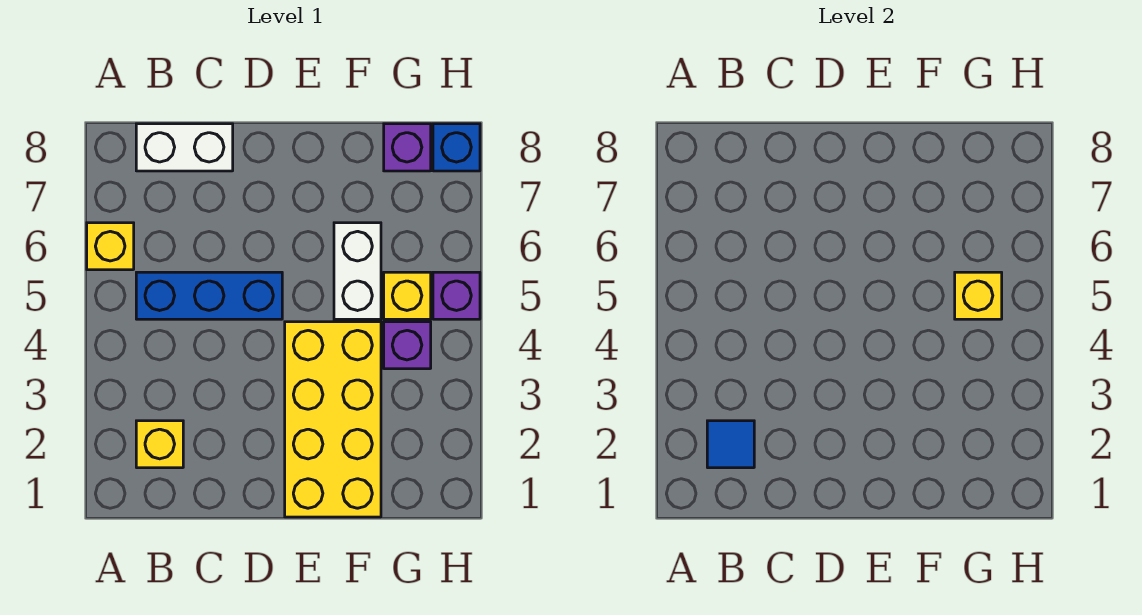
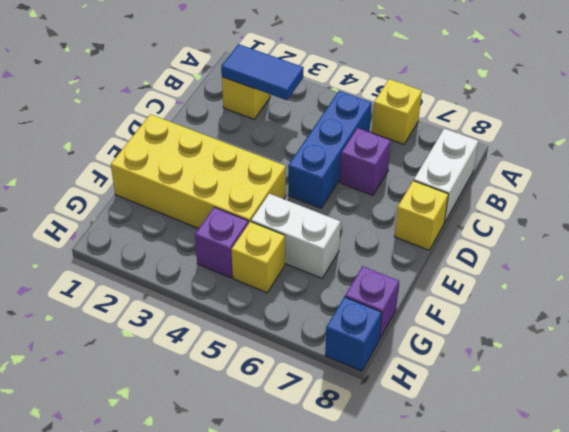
blue tile B2 level 2 -> blue tile B2:B3 level 2
yellow brick G5 level 2 -> yellow brick D8 level 1
purple brick H5 level 1 -> purple brick C6 level 1

